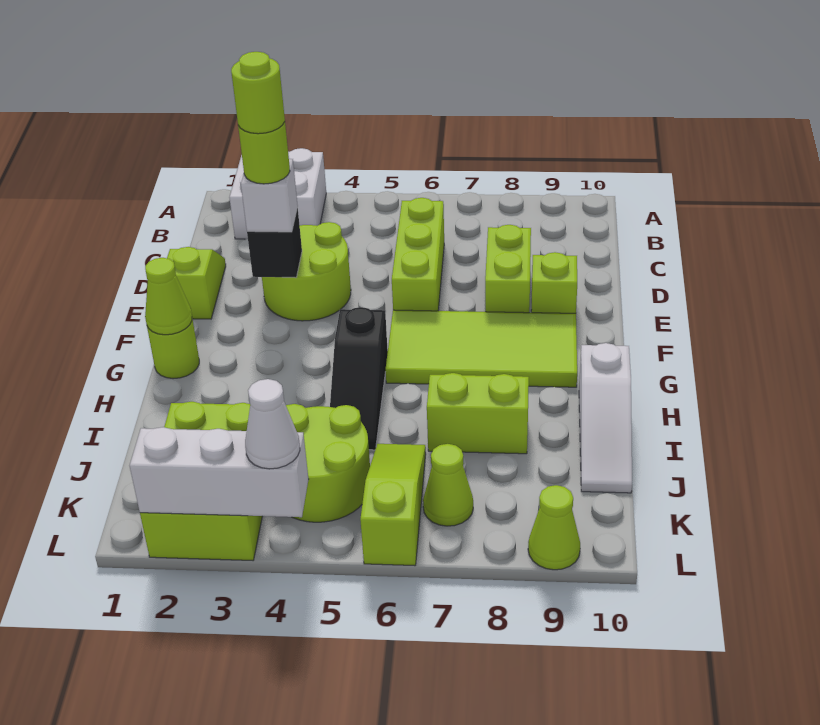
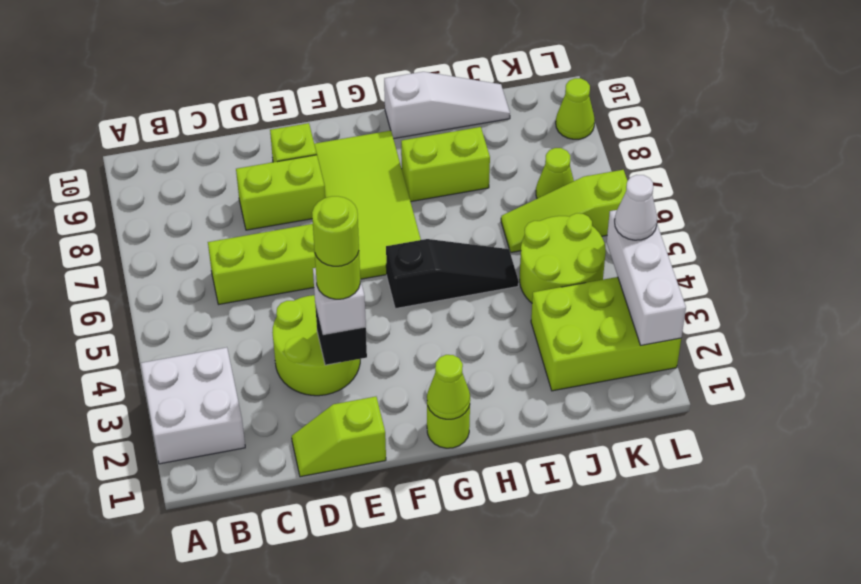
lime brick I7:I8 level 1 -> lime brick H8:I8 level 1

